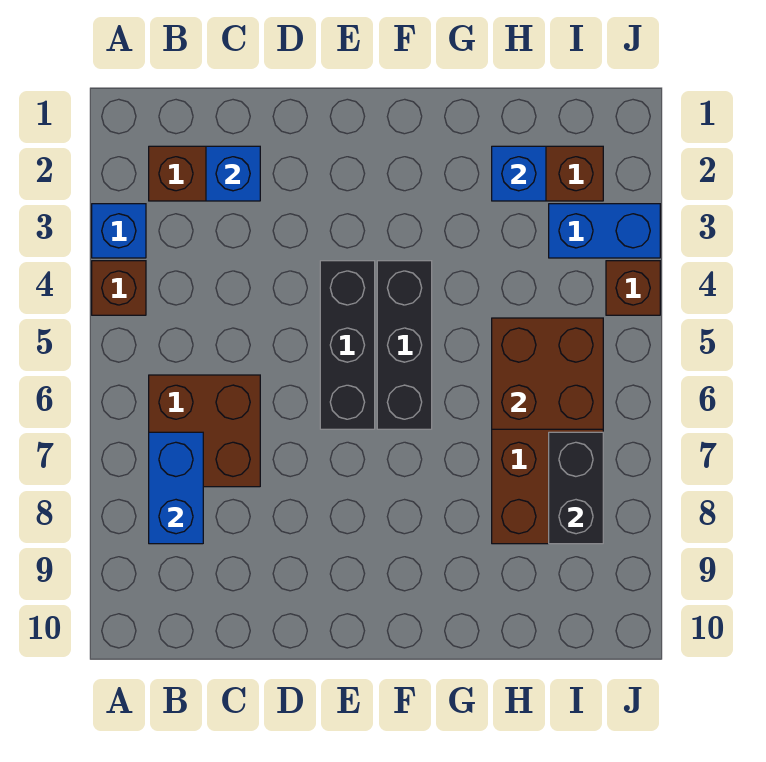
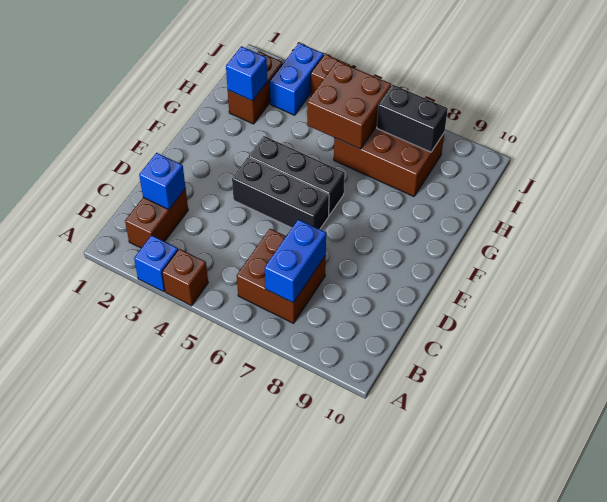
blue brick B7:B8 level 2 -> blue brick B7:C7 level 2

